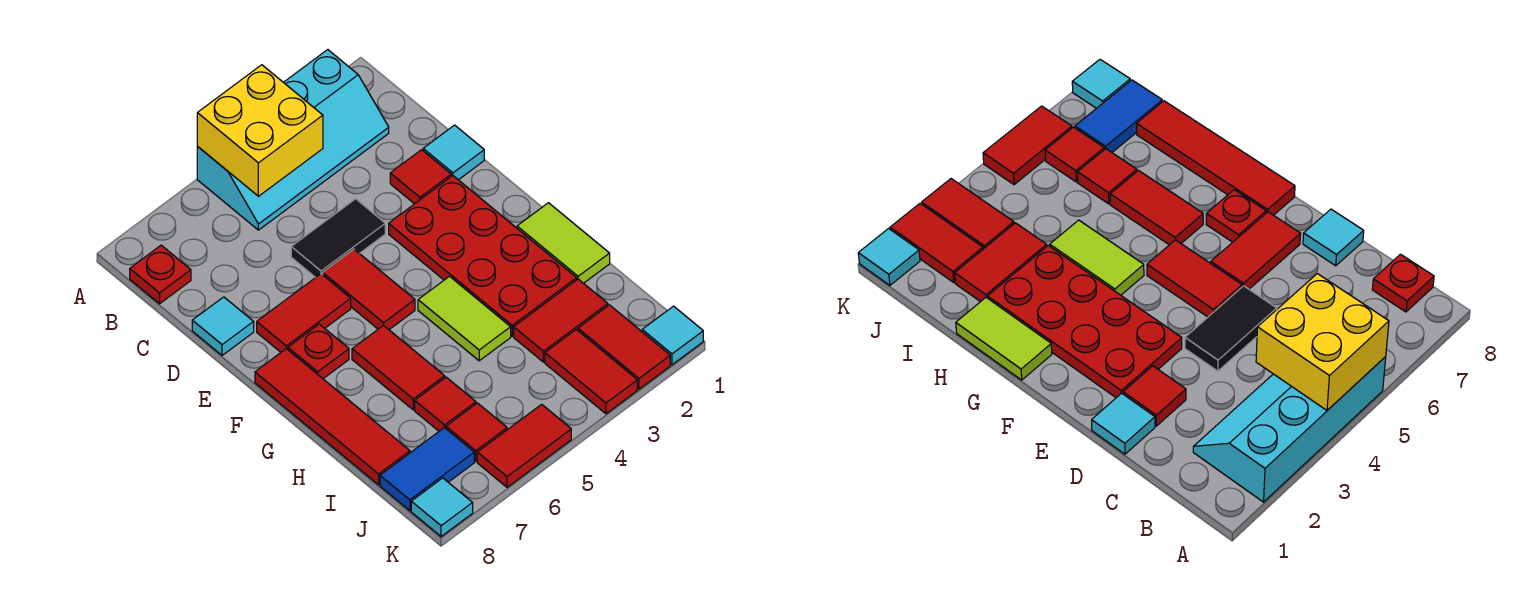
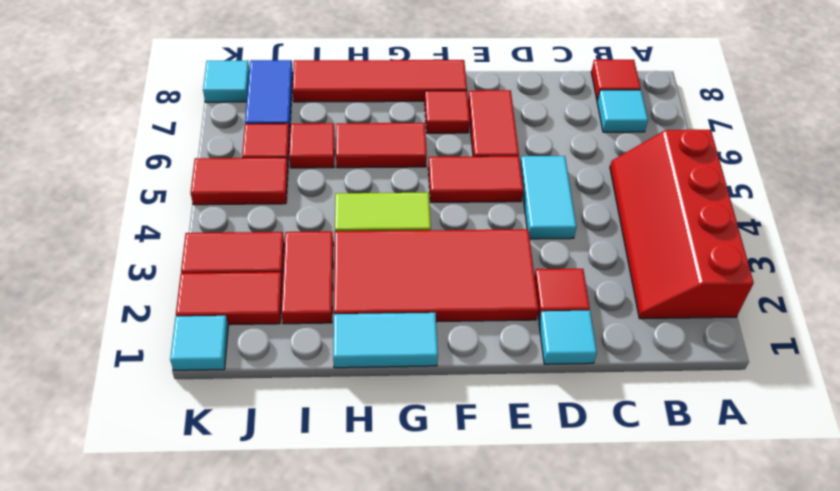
cyan slope A2:B5 level 1 top A -> red slope A2:B5 level 1 top A
yellow brick A4:B5 level 2 -> none
red plate B8 level 1 -> red tile B8 level 1
black tile D4:D5 level 1 -> cyan tile D4:D5 level 1
cyan tile D8 level 1 -> cyan tile B7 level 1
red plate E2:H3 level 1 -> red tile E2:H3 level 1
red plate F7 level 1 -> red tile F7 level 1
lime tile G1:H1 level 1 -> cyan tile G1:H1 level 1
red tile K5:K6 level 1 -> red tile J5:K5 level 1

